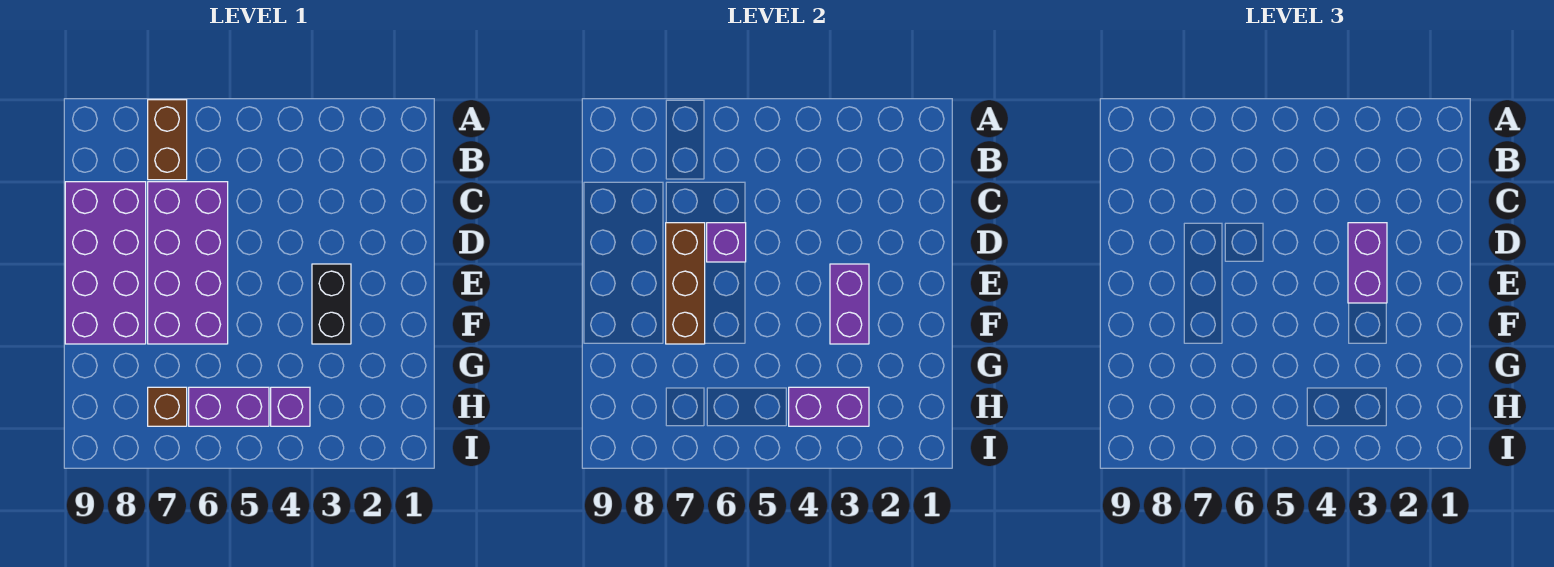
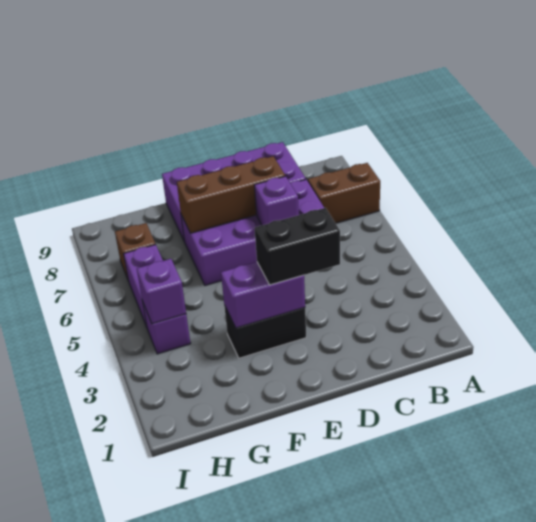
purple brick D3:E3 level 3 -> black brick D3:E3 level 3
purple brick H3:H4 level 2 -> purple brick H4 level 2

